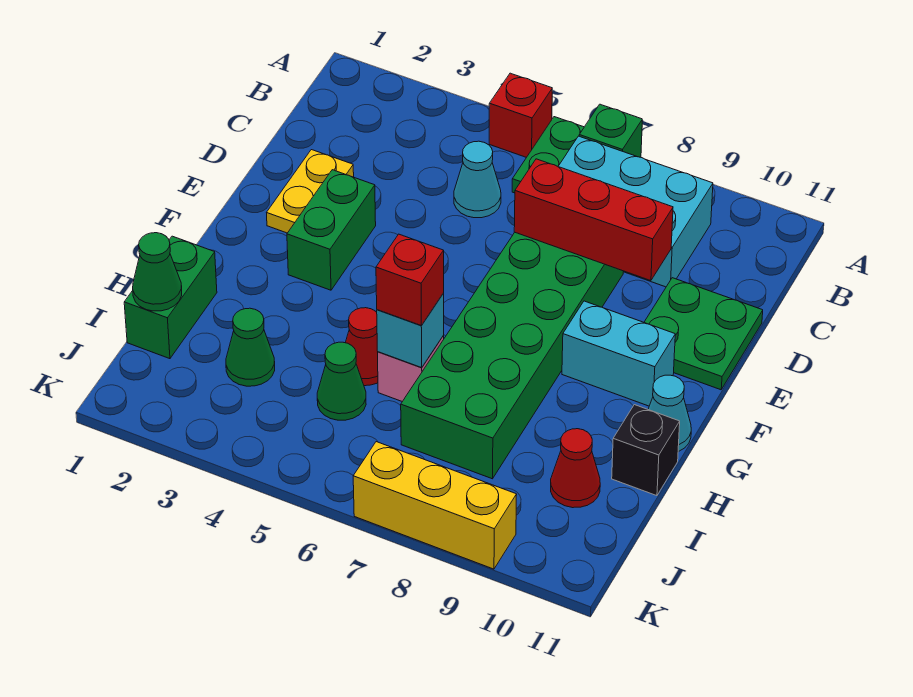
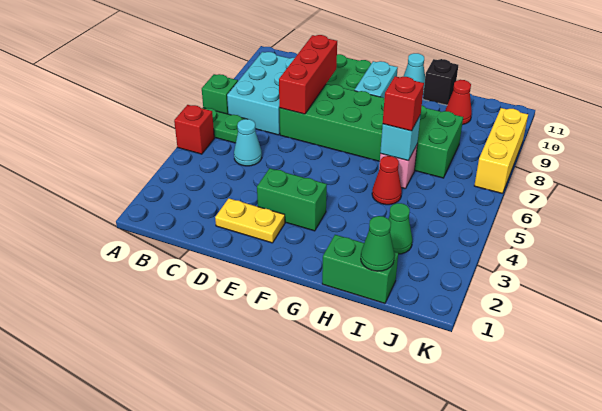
green cone I5 level 1 -> none

